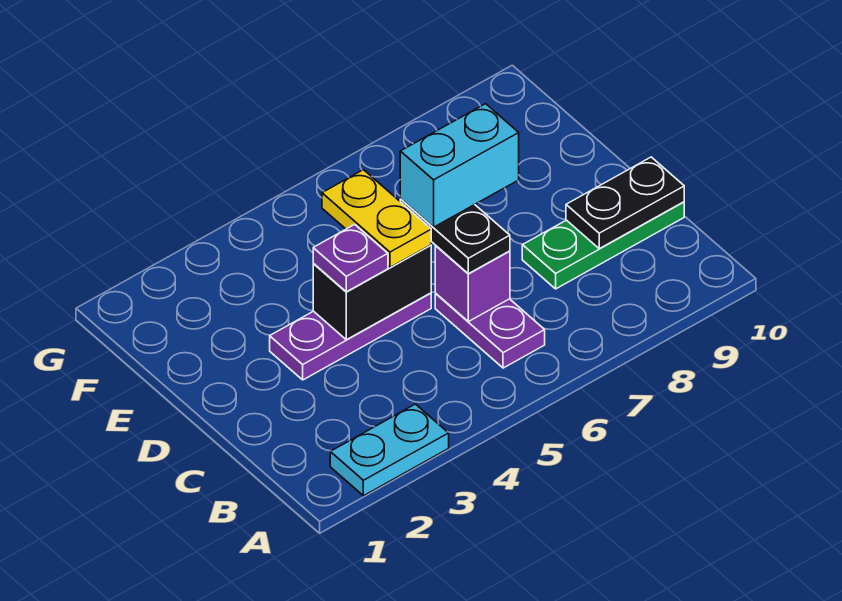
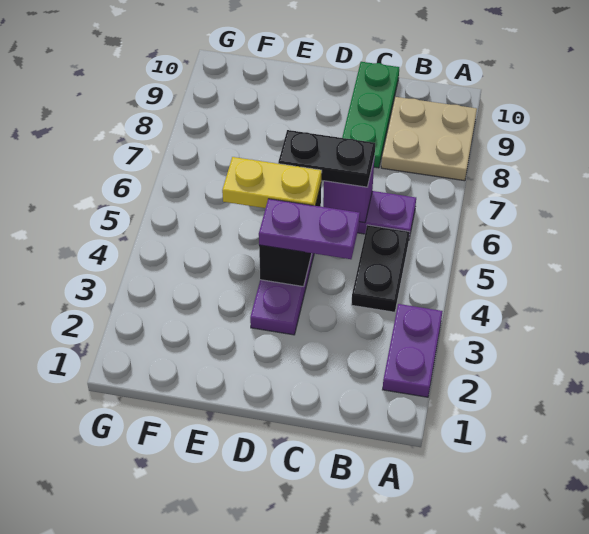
cyan plate A2:A3 level 1 -> purple plate A2:A3 level 1
none -> tan plate A8:B9 level 1
black plate C9:C10 level 2 -> black plate B4:B5 level 1
purple plate D4 level 3 -> purple plate C4:D4 level 3
cyan brick D6:D7 level 4 -> none

